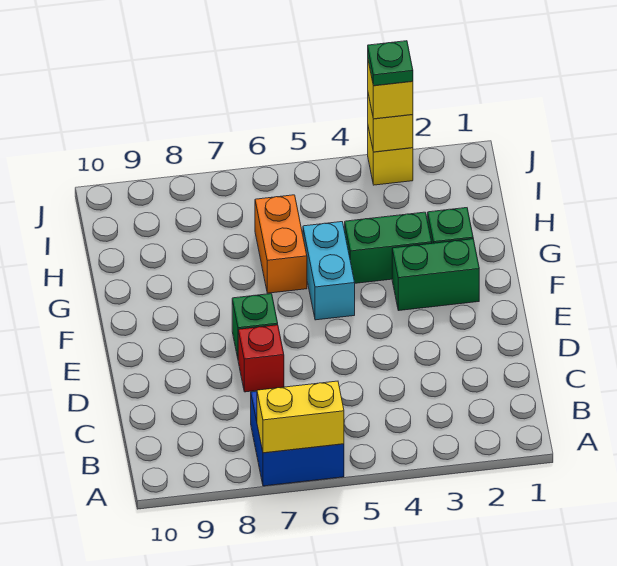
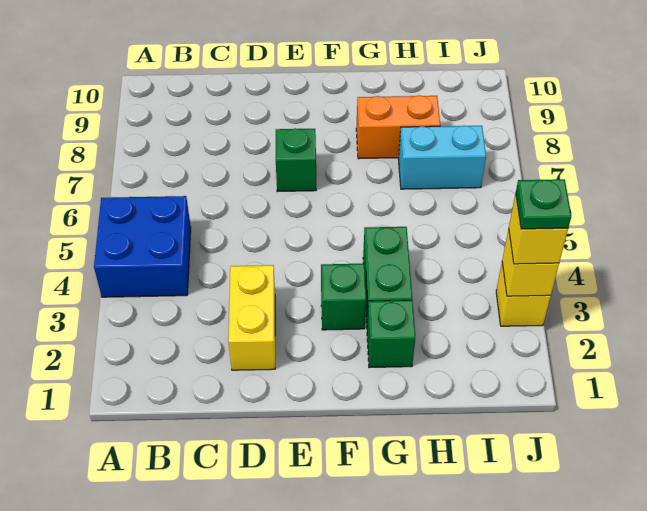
blue brick A6:B7 level 1 -> blue brick A4:B5 level 1
yellow brick A6:A7 level 2 -> yellow brick D2:D3 level 1
red brick D7 level 1 -> none
green brick F2:F3 level 1 -> green brick F3 level 1
cyan brick F5:G5 level 1 -> cyan brick H7:I7 level 1
orange brick G6:H6 level 1 -> orange brick G8:H8 level 1

